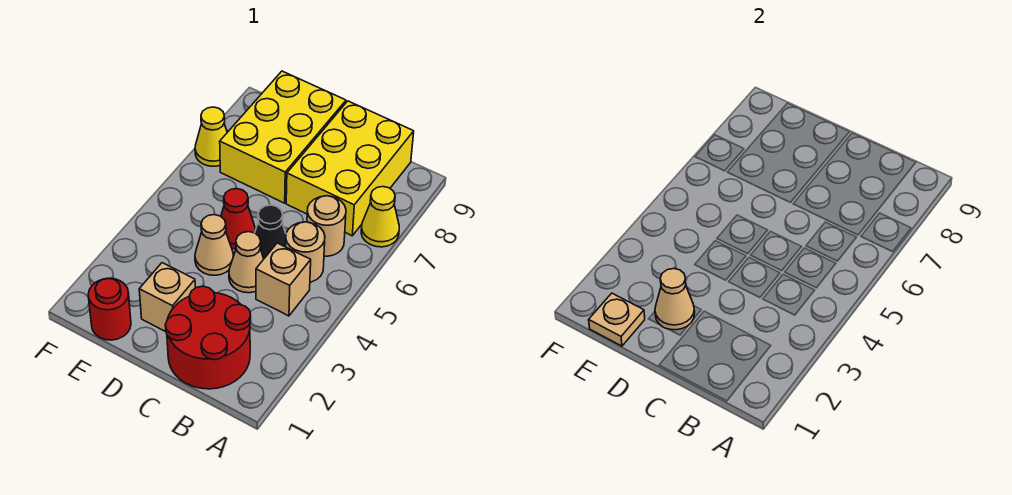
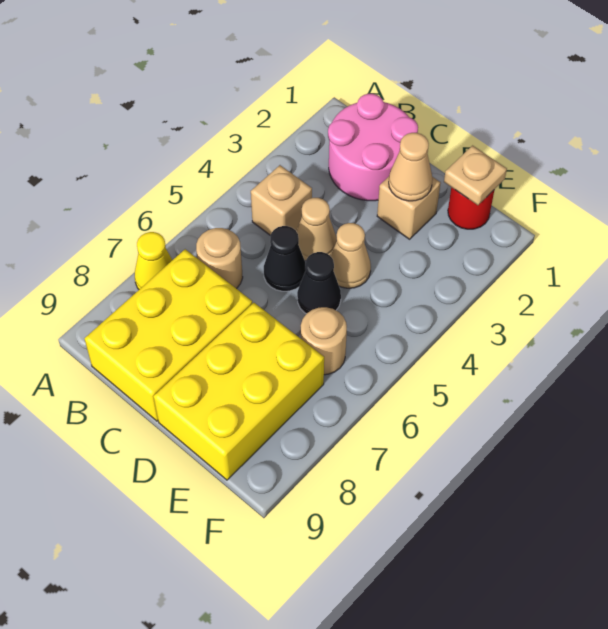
red round brick B1:C2 level 1 -> pink round brick B1:C2 level 1
tan round brick B5 level 1 -> tan round brick E6 level 1
red cone D5 level 1 -> black cone D5 level 1
yellow cone F7 level 1 -> none

